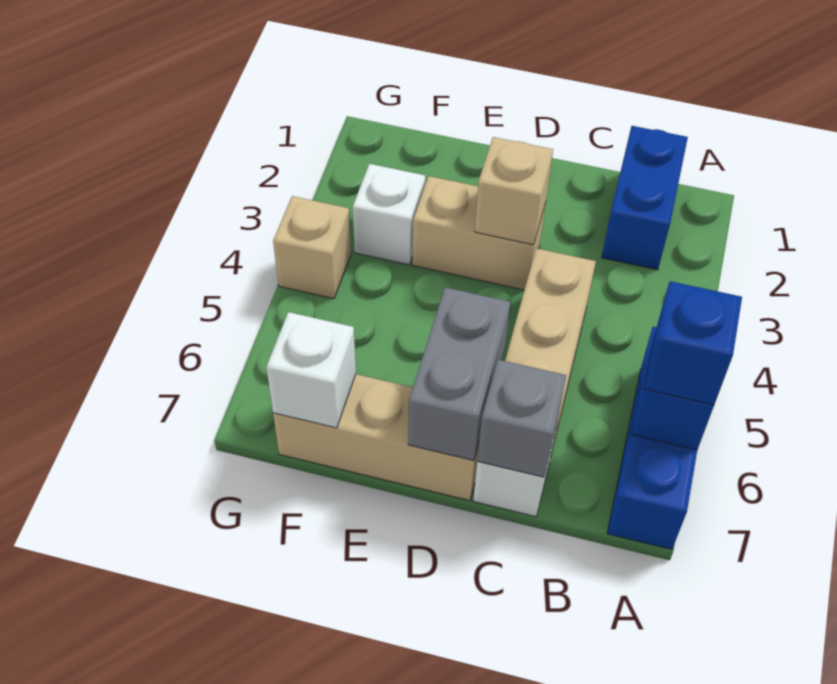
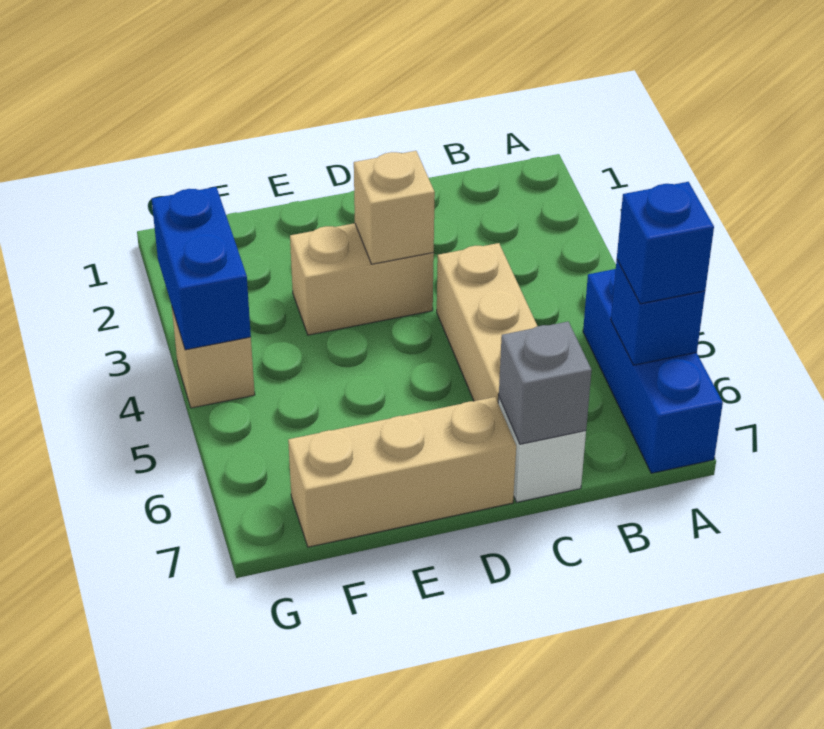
blue brick B1:B2 level 1 -> blue brick G3:G4 level 2
grey brick D6:D7 level 2 -> none
white brick F3 level 1 -> none
white brick F7 level 2 -> none

